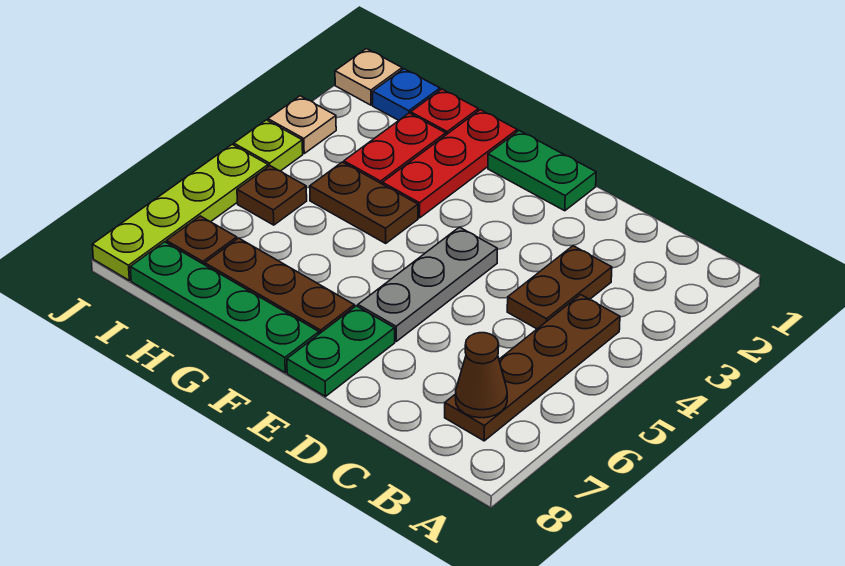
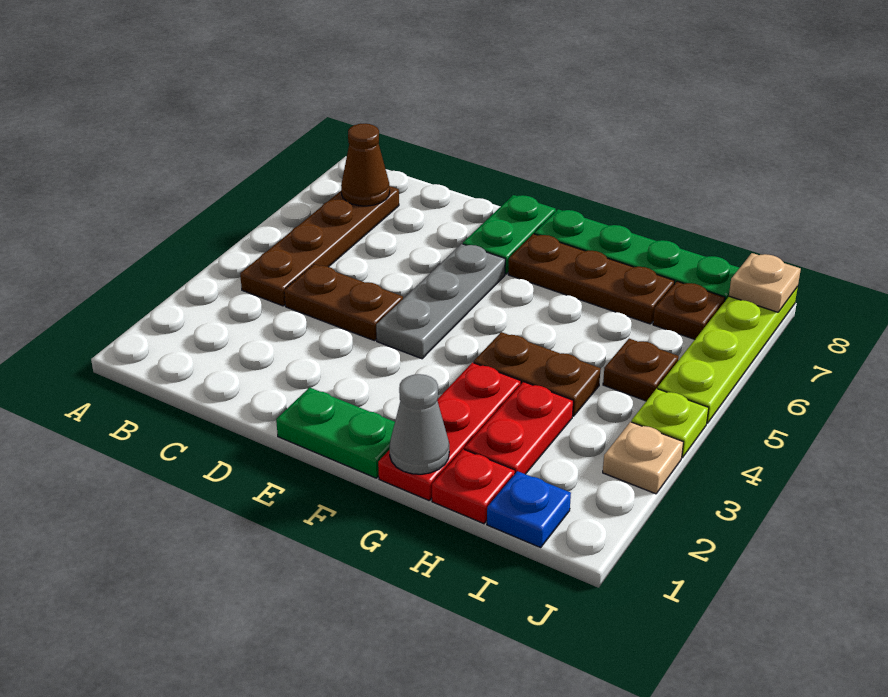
brown plate C3:C4 level 1 -> brown plate C4:D4 level 1
none -> grey cone G1 level 2
tan plate J1 level 1 -> tan plate J8 level 2

